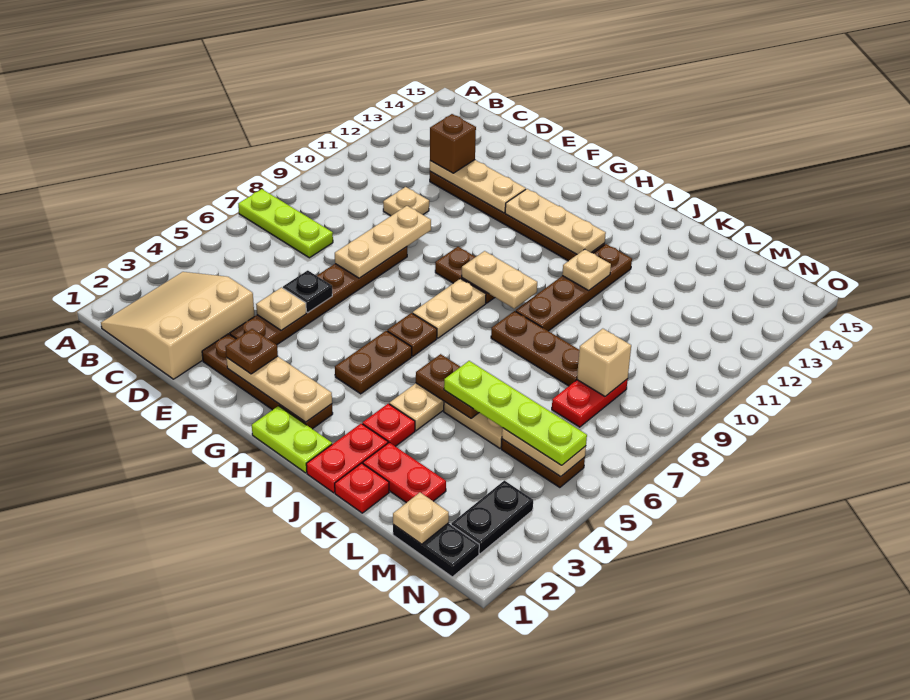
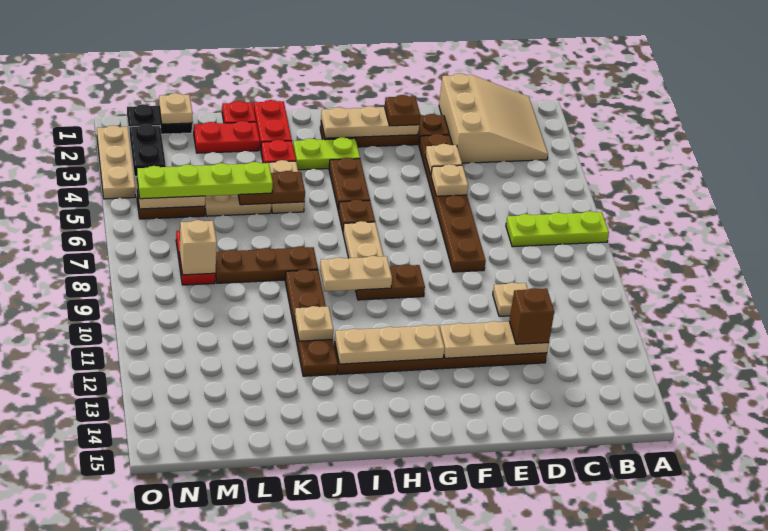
black plate E5 level 2 -> tan plate E5 level 2
tan plate E7:E9 level 2 -> tan plate O2:O4 level 1
lime plate H1:I1 level 1 -> lime plate H3:I3 level 1

